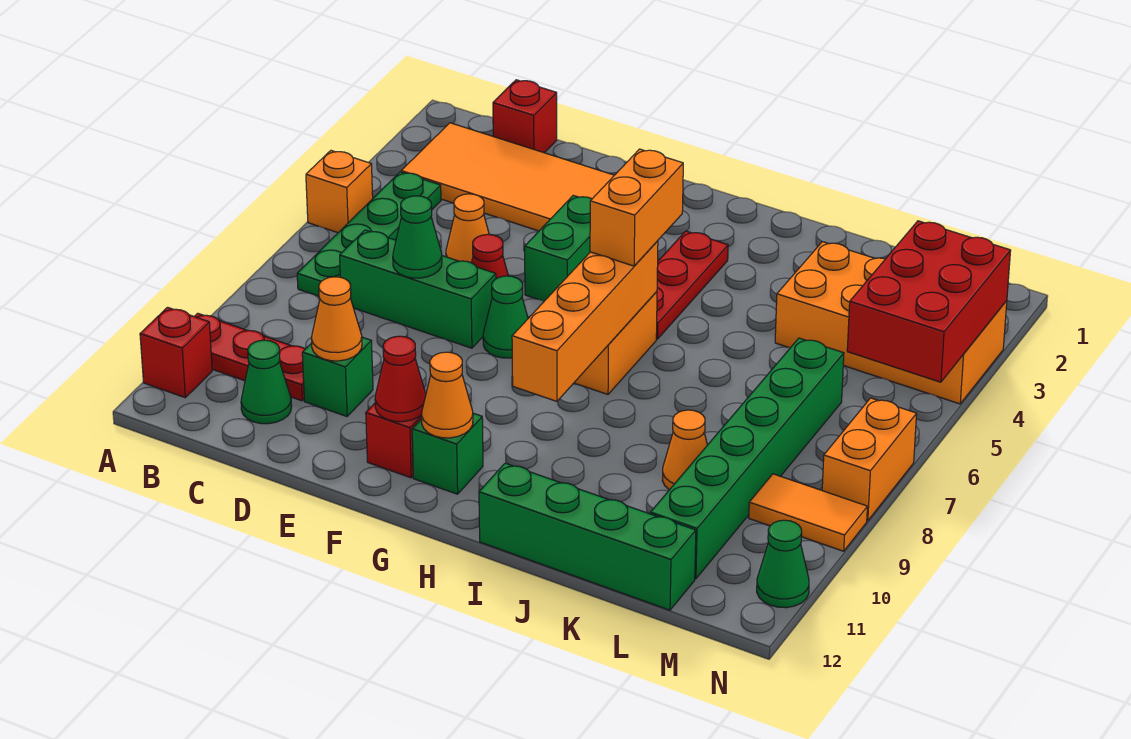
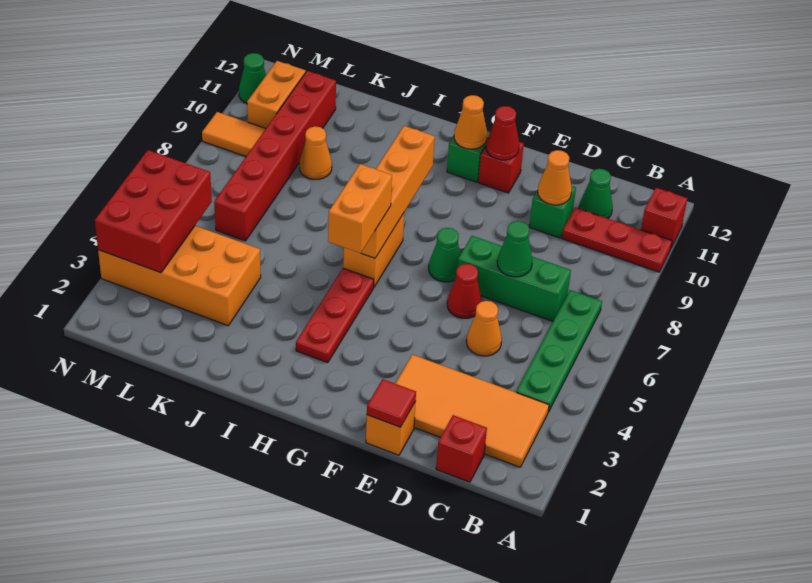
orange brick A5 level 1 -> orange brick E1 level 1
none -> red tile E1 level 2
green brick F4:F5 level 1 -> none
green brick I12:L12 level 1 -> none
green brick L6:L11 level 1 -> red brick L6:L11 level 1
orange brick N7:N8 level 1 -> orange brick M10:M11 level 1

